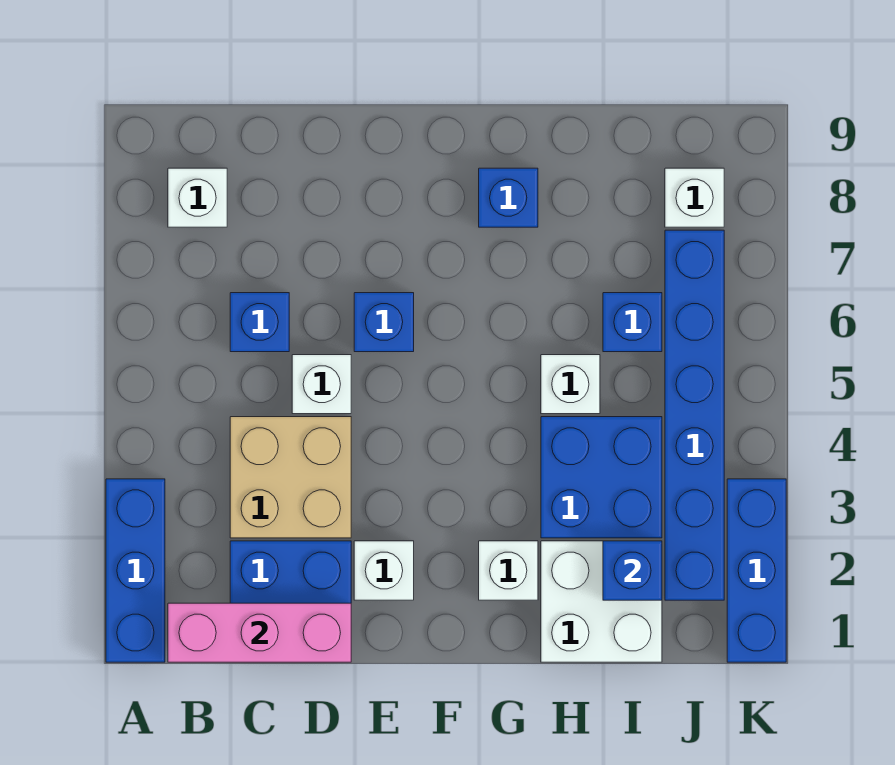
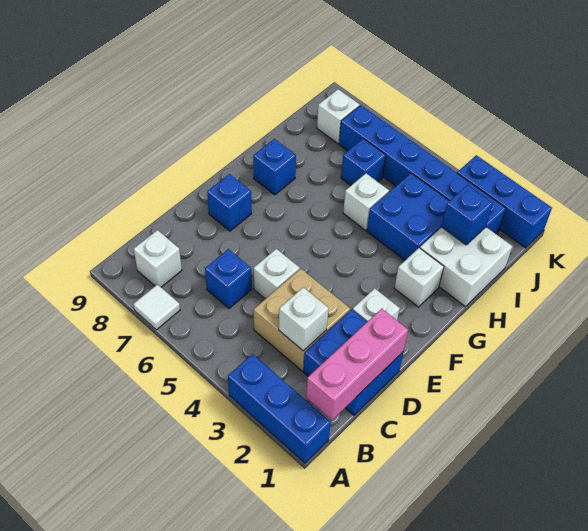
none -> white tile A7 level 1
none -> white brick C3 level 2
blue brick E6 level 1 -> blue brick E8 level 1

